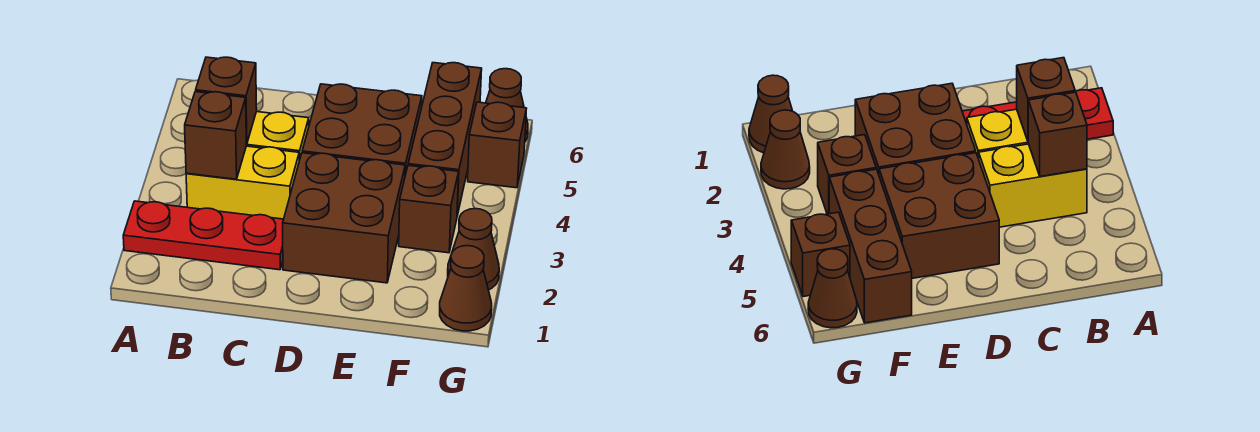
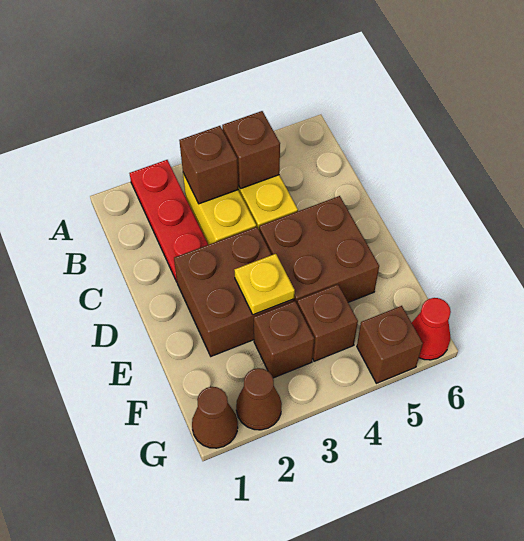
none -> yellow plate E3 level 2
brown brick F4:F6 level 1 -> brown brick F4 level 1
brown cone G6 level 1 -> red cone G6 level 1

